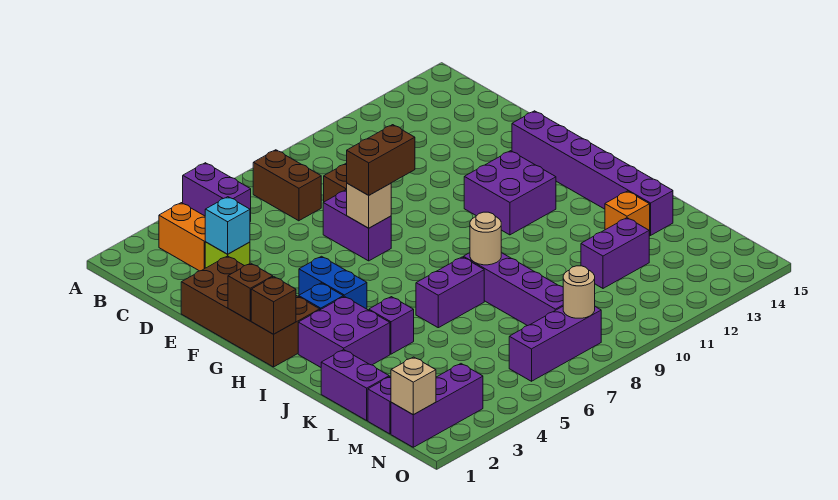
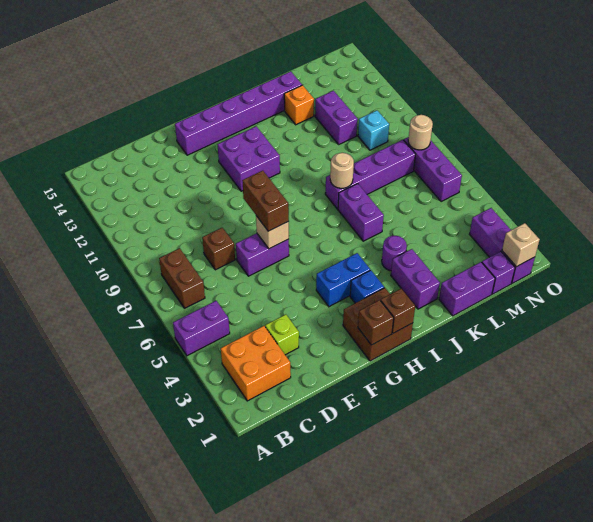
orange brick B3:C3 level 1 -> orange brick B2:C3 level 1
brown brick B7:C7 level 1 -> brown brick B7:B8 level 1
cyan brick D3 level 2 -> cyan brick M10 level 1
brown brick E1:H2 level 1 -> brown brick G1:H2 level 1
purple brick I2:J3 level 1 -> purple brick J2:J3 level 1
purple brick J4 level 1 -> purple round brick J4 level 1

